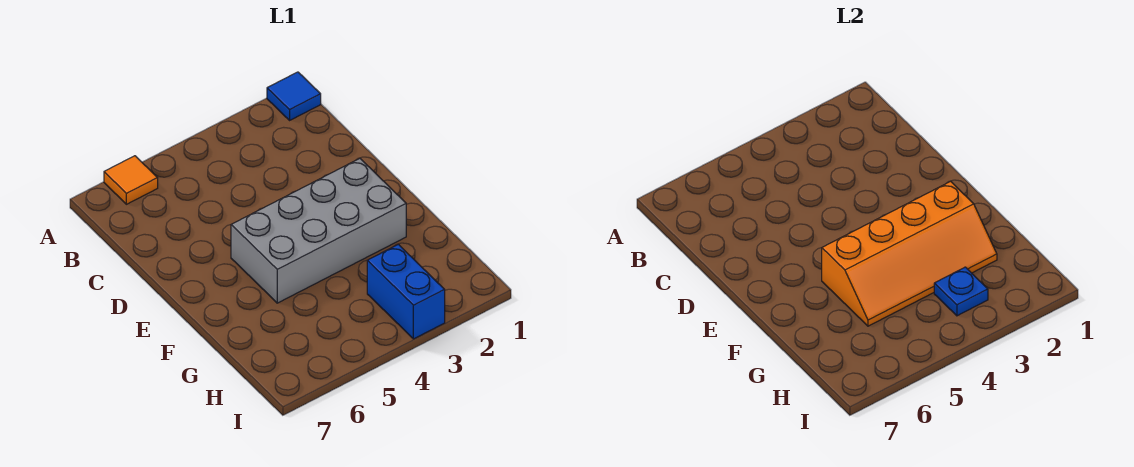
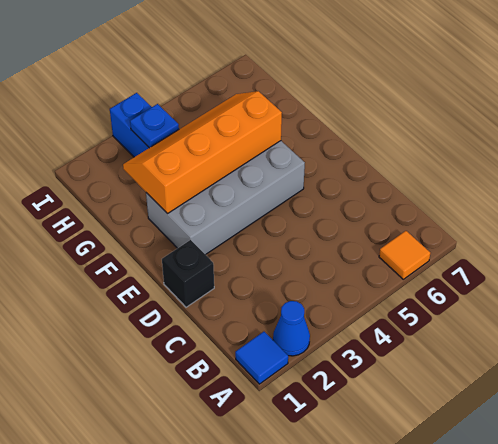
none -> blue cone A2 level 1
none -> black brick D1 level 1

